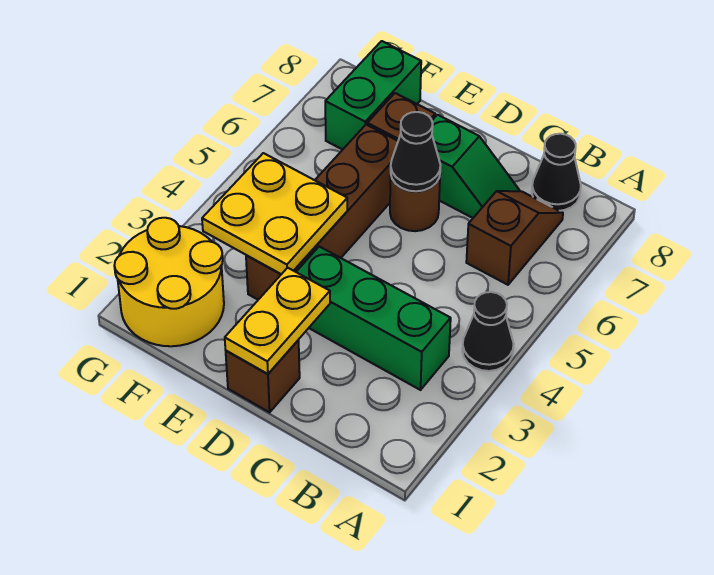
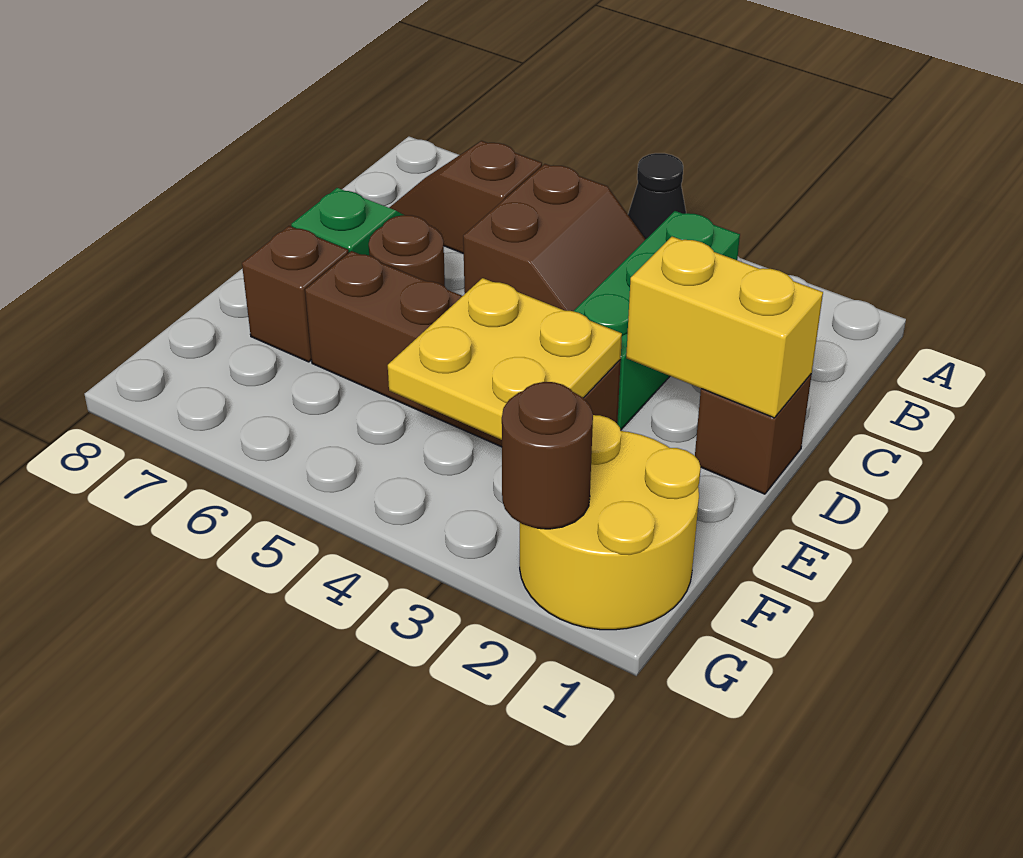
none -> brown slope B4:C5 level 1 top 5
black cone B8 level 1 -> none
yellow plate D1:D2 level 2 -> yellow brick D1:D2 level 2
black cone D6 level 2 -> none
green brick F7:F8 level 1 -> none
none -> brown round brick G2 level 2

